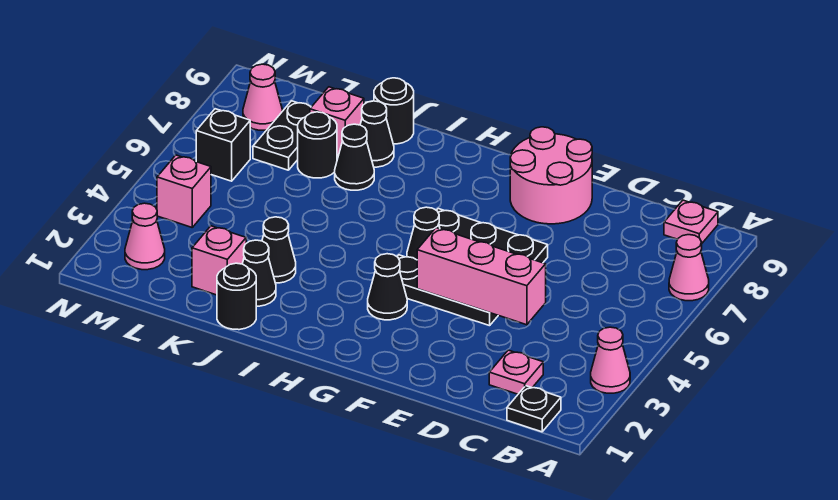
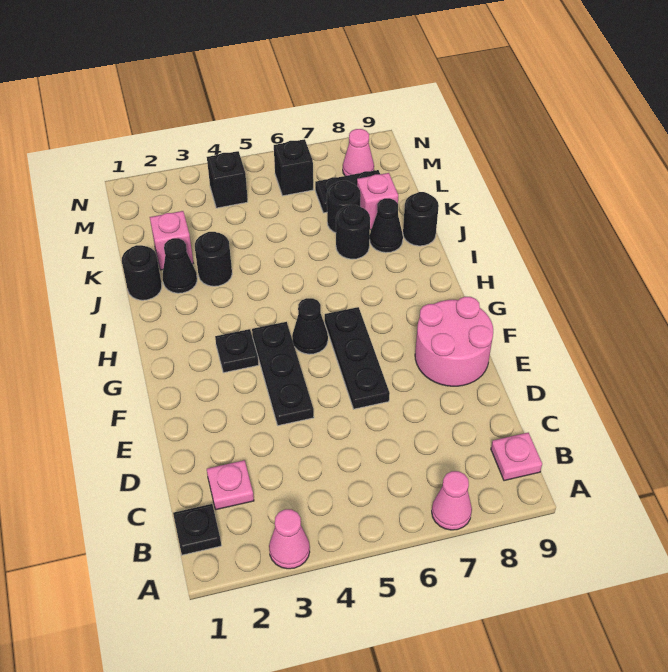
pink brick D4:F4 level 2 -> none
black cone G3 level 1 -> black plate G3 level 1
black cone J3 level 1 -> black round brick J3 level 1
black cone J7 level 1 -> black round brick J7 level 1
pink cone M2 level 1 -> none
pink brick M4 level 1 -> black brick M4 level 1

